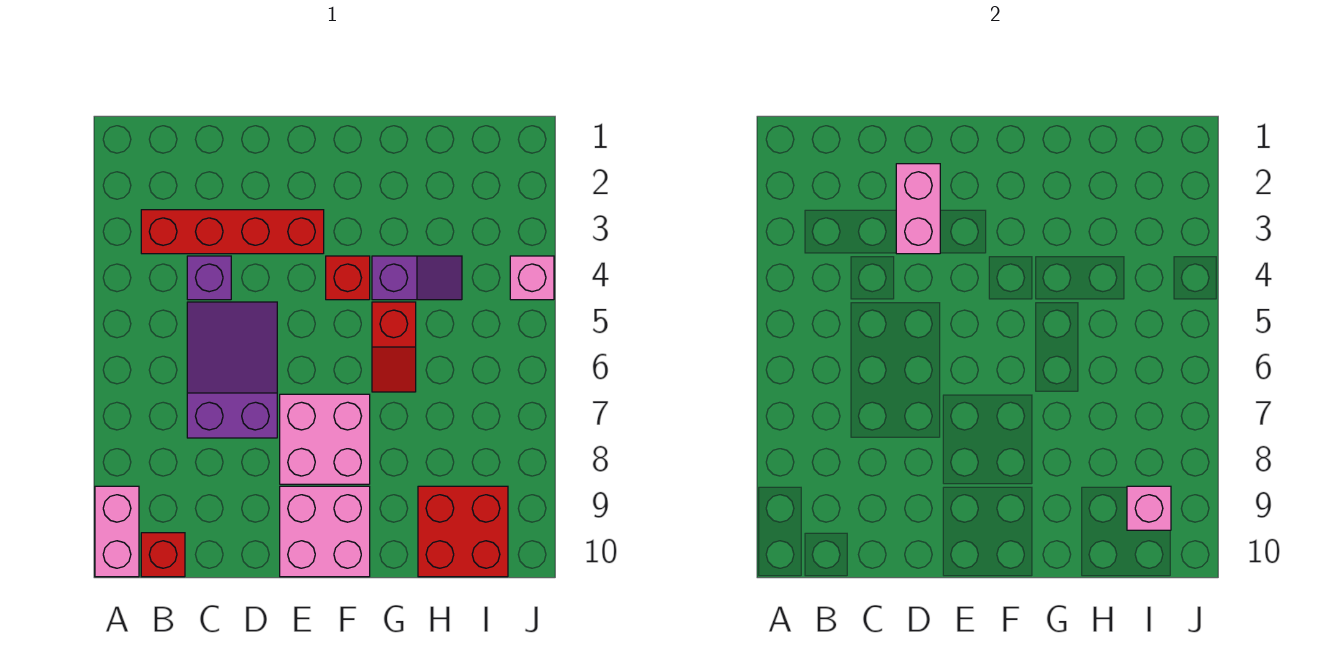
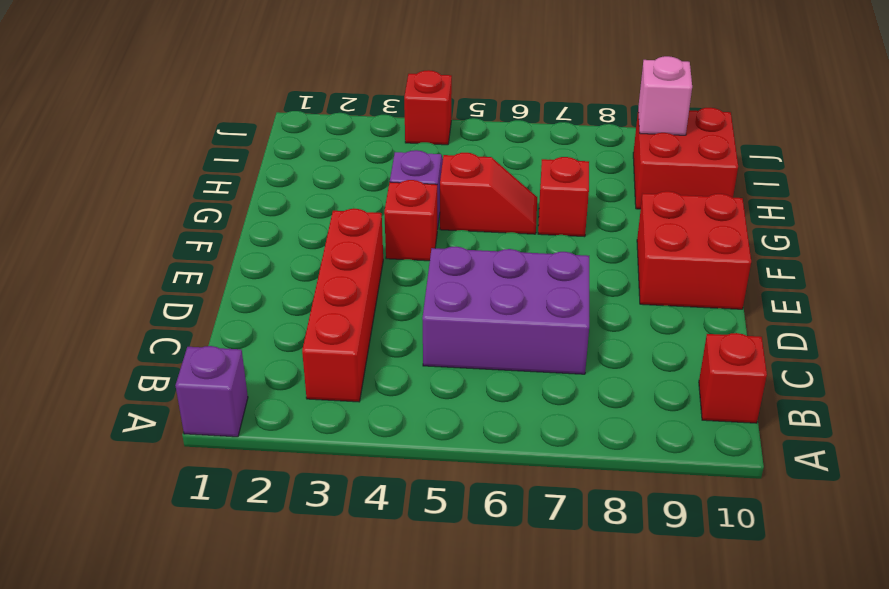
pink brick A9:A10 level 1 -> none
purple brick C4 level 1 -> purple brick A1 level 1
purple slope C5:D7 level 1 top 7 -> purple brick C5:D7 level 1
pink brick D2:D3 level 2 -> none
pink brick E7:F8 level 1 -> none
pink brick E9:F10 level 1 -> red brick E9:F10 level 1
none -> red brick G7 level 1
pink brick J4 level 1 -> red brick J4 level 1

